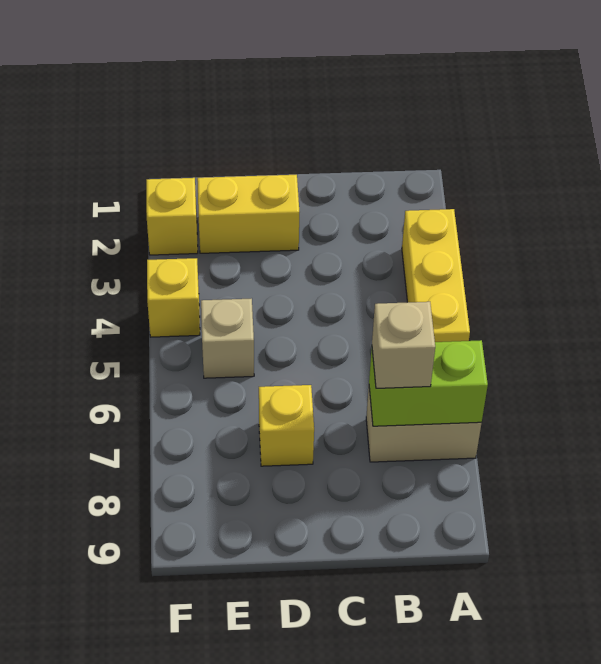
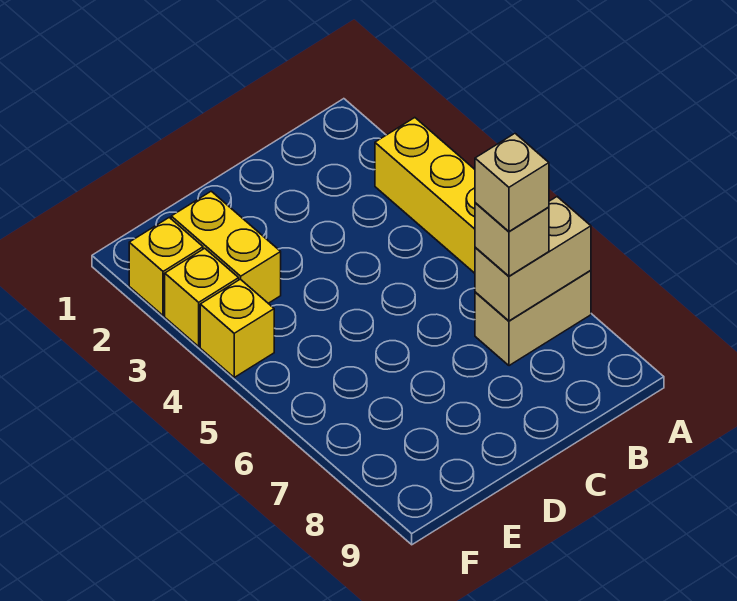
lime brick A7:B7 level 2 -> tan brick A7:B7 level 2
yellow brick D2:E2 level 1 -> yellow brick E2:E3 level 1
yellow brick D7 level 1 -> yellow brick F3 level 1
tan brick E5 level 1 -> tan brick B7 level 4

